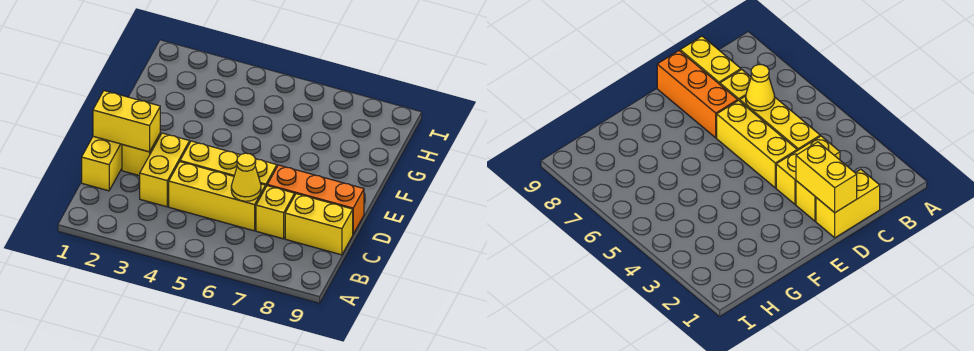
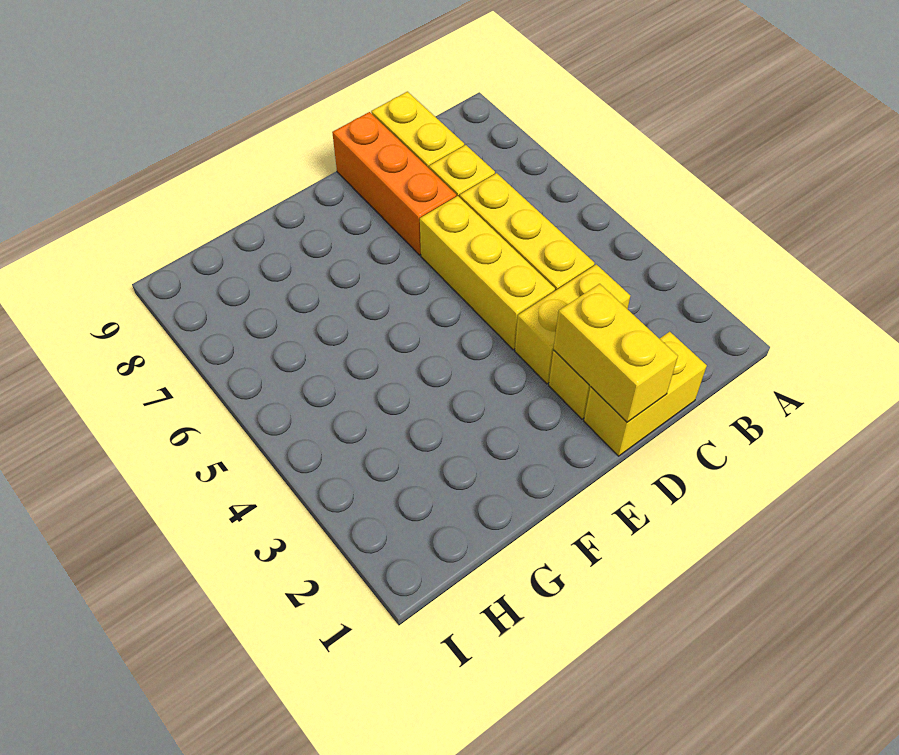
yellow cone C6 level 2 -> none

